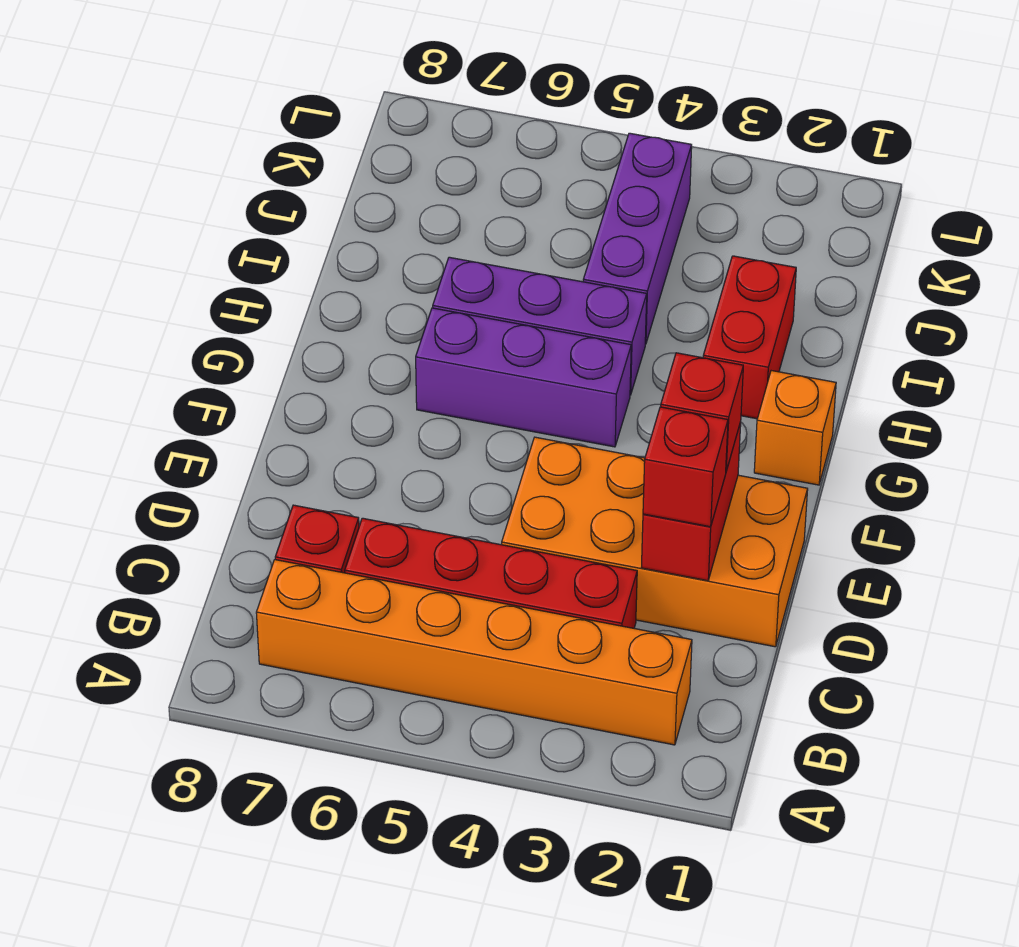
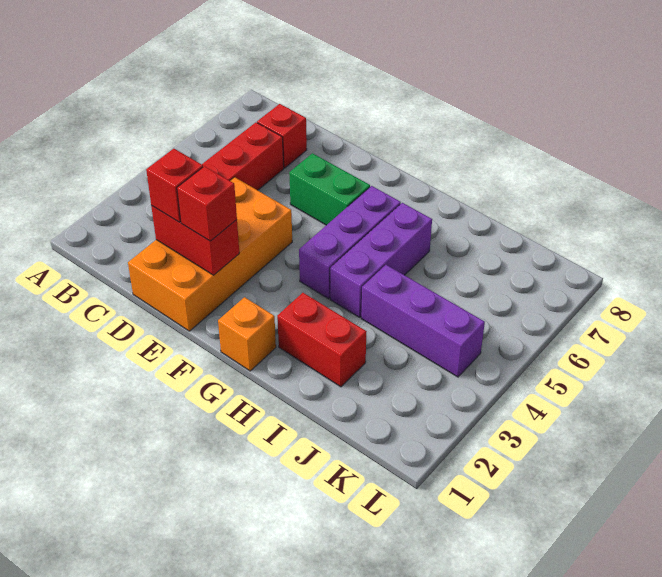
orange brick B2:B7 level 1 -> none
none -> green brick E6:F6 level 1

